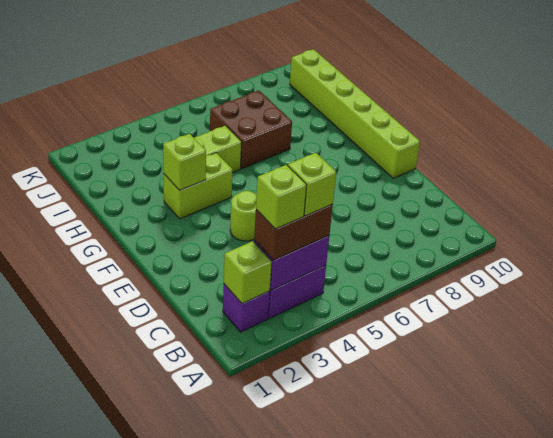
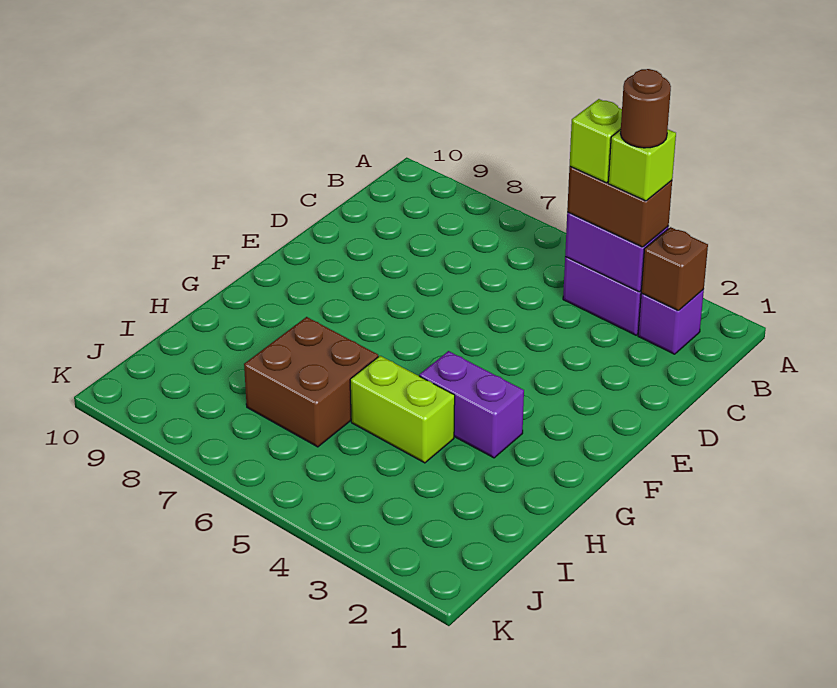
lime brick B2 level 2 -> brown brick B2 level 2
none -> brown round brick B3 level 5
lime round brick E4 level 1 -> none
lime brick E10:J10 level 1 -> none
lime brick G3:G4 level 1 -> purple brick G3:G4 level 1
lime brick G3 level 2 -> none

